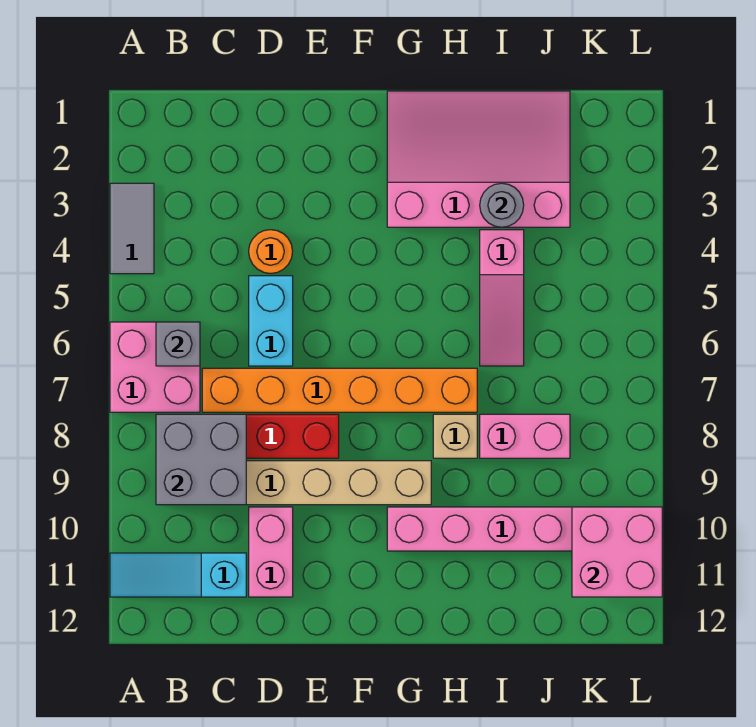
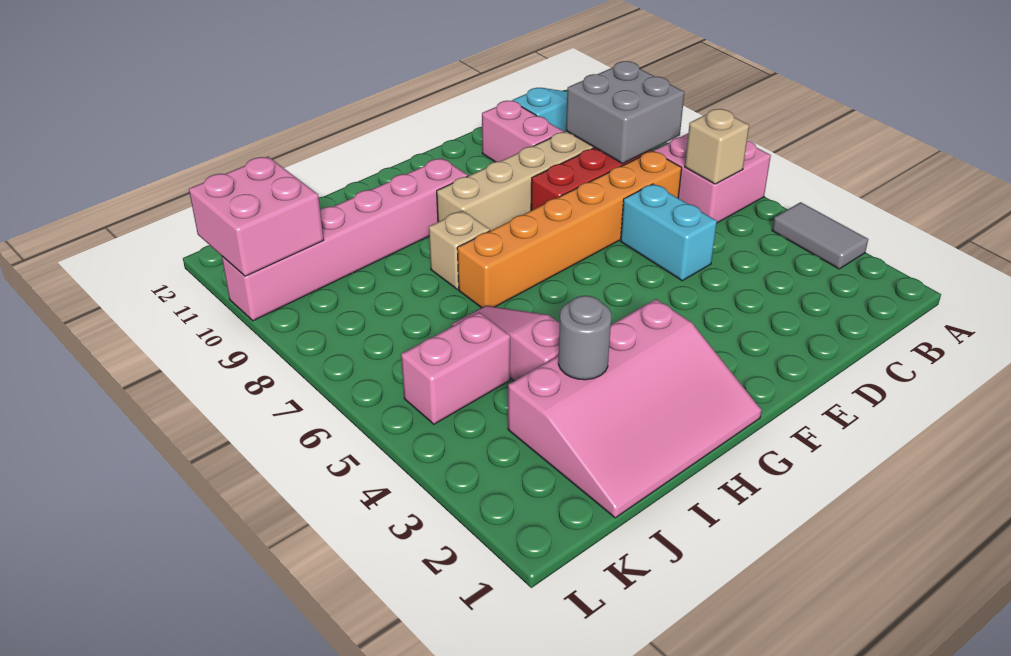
grey brick B6 level 2 -> tan brick B6 level 2
orange round brick D4 level 1 -> none
pink brick I8:J8 level 1 -> pink brick J5:K5 level 1

